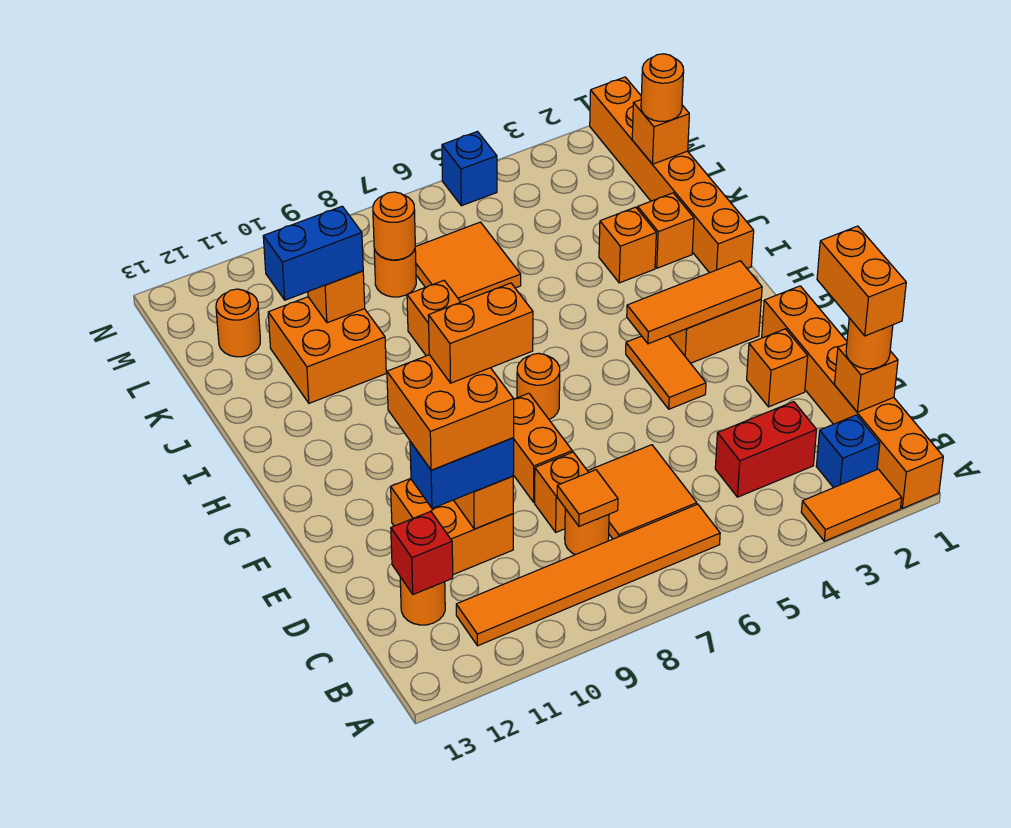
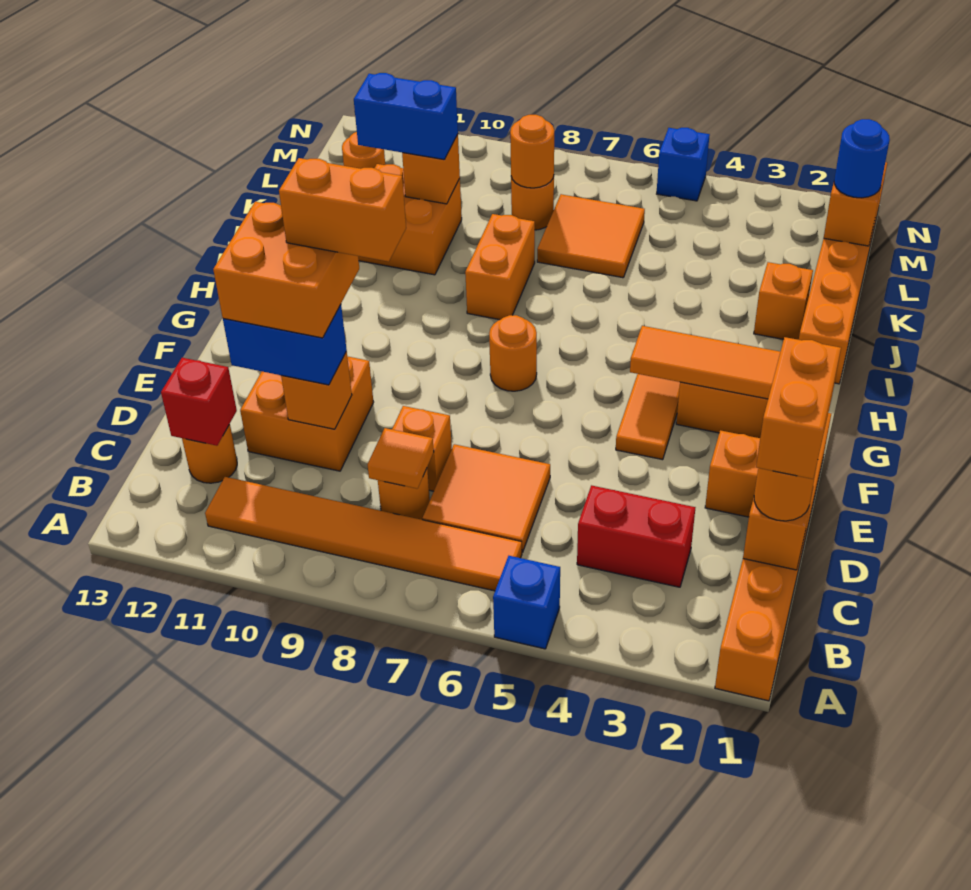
orange tile A2:A3 level 1 -> none
blue brick B2 level 1 -> blue brick A5 level 1
orange brick E8:F8 level 1 -> none
orange brick J3 level 1 -> none
orange round brick L1 level 3 -> blue round brick L1 level 3

